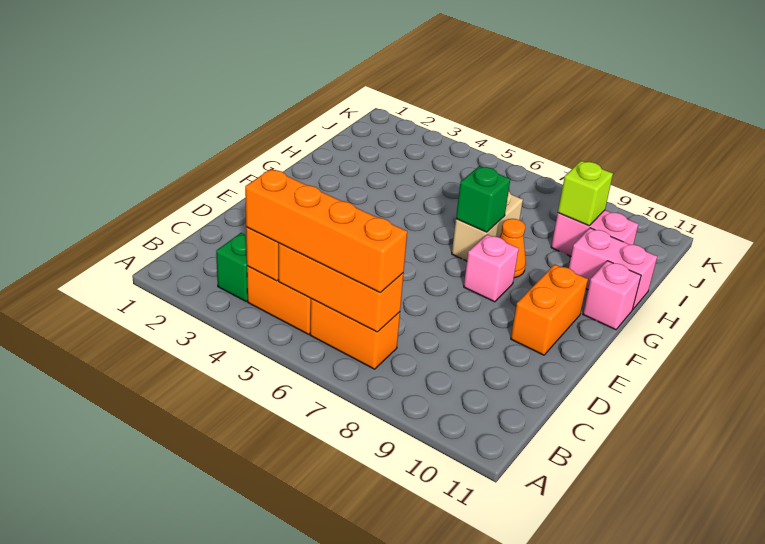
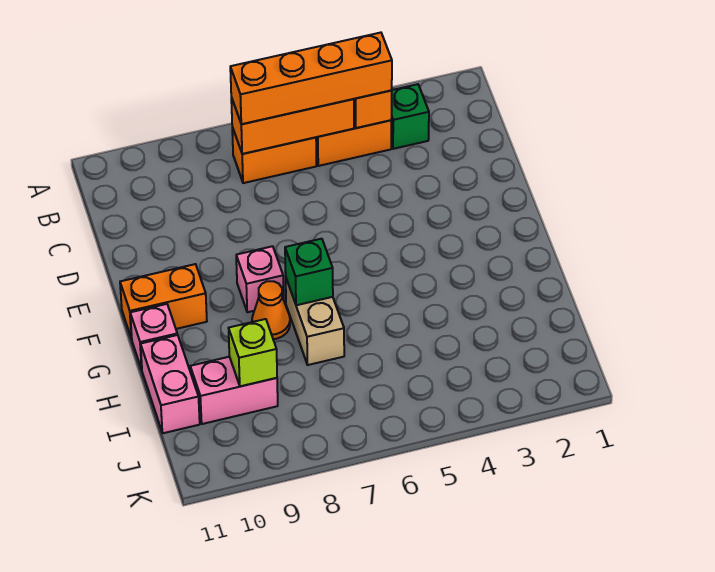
orange brick E10:F10 level 1 -> orange brick F10:F11 level 1
pink brick H10:H11 level 1 -> pink brick H11:I11 level 1

